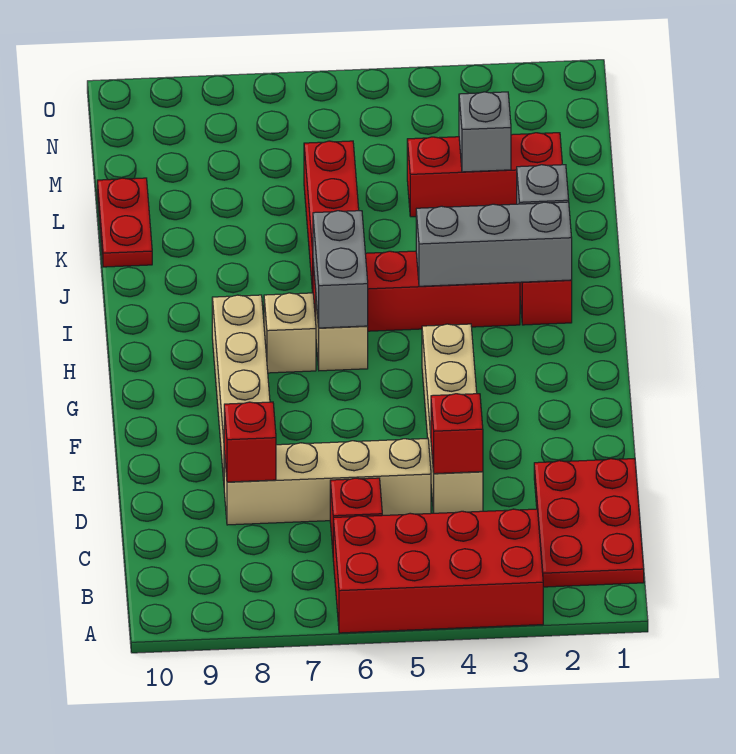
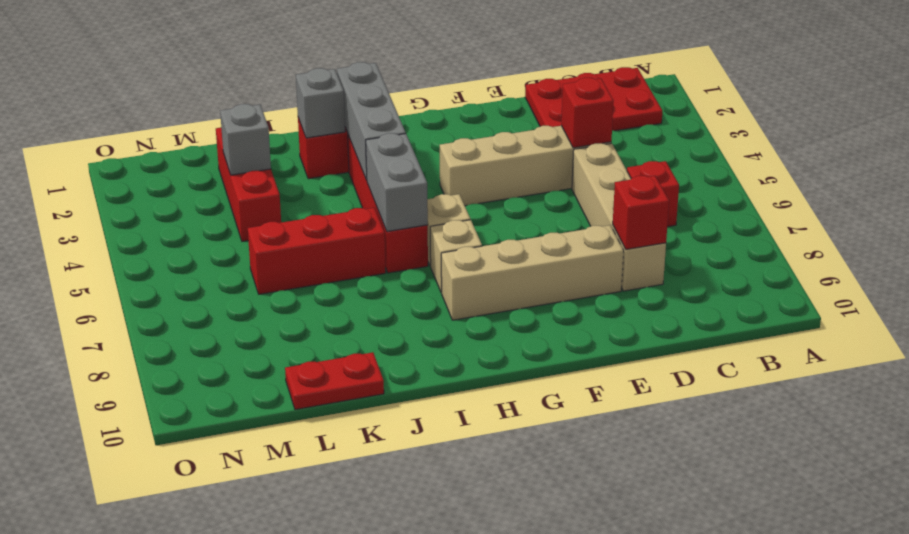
red brick A3:B6 level 1 -> none
grey brick H6:I6 level 2 -> grey brick I5:I6 level 2

